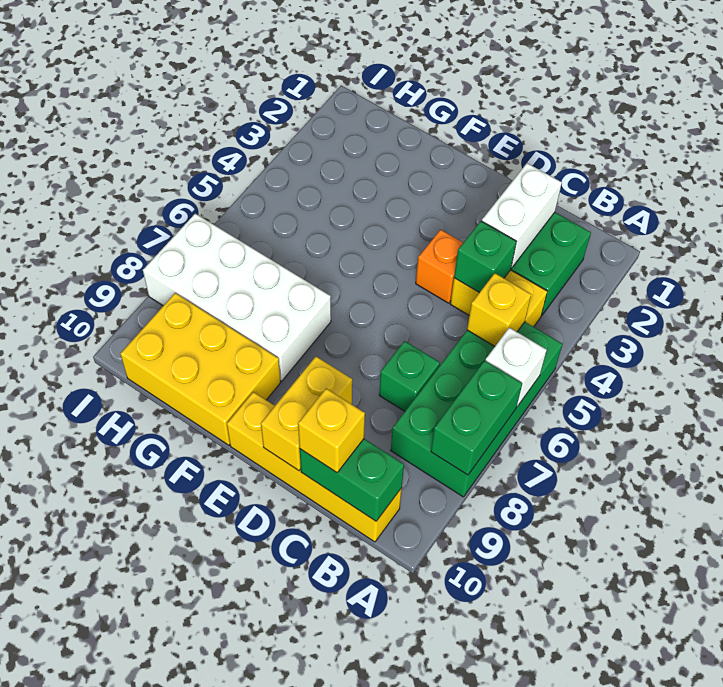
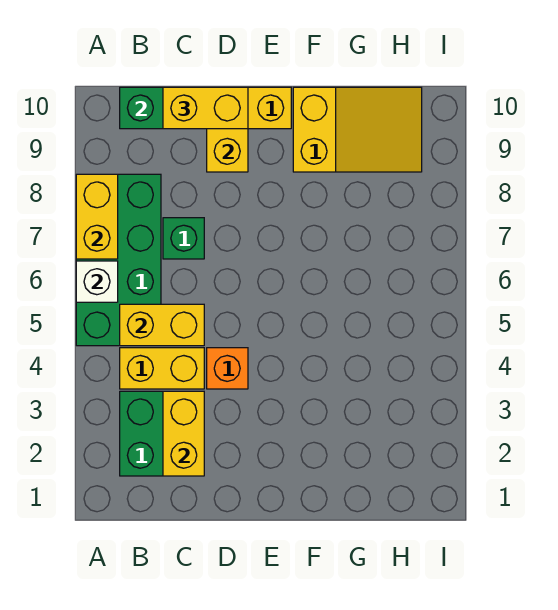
green brick A7:A8 level 2 -> yellow brick A7:A8 level 2
yellow brick B5 level 2 -> yellow brick B5:C5 level 2
white brick C2:C3 level 2 -> yellow brick C2:C3 level 2
green brick C4 level 2 -> none
yellow brick C10 level 3 -> yellow brick C10:D10 level 3
white brick F7:I8 level 1 -> none
yellow brick F9:H10 level 1 -> yellow slope F9:H10 level 1 top F

